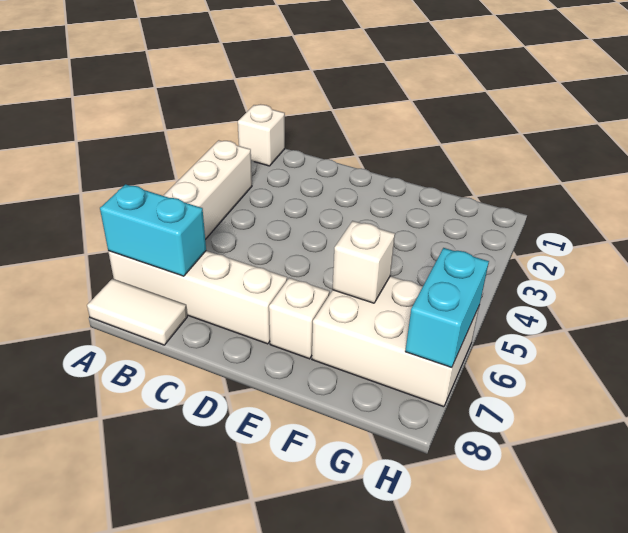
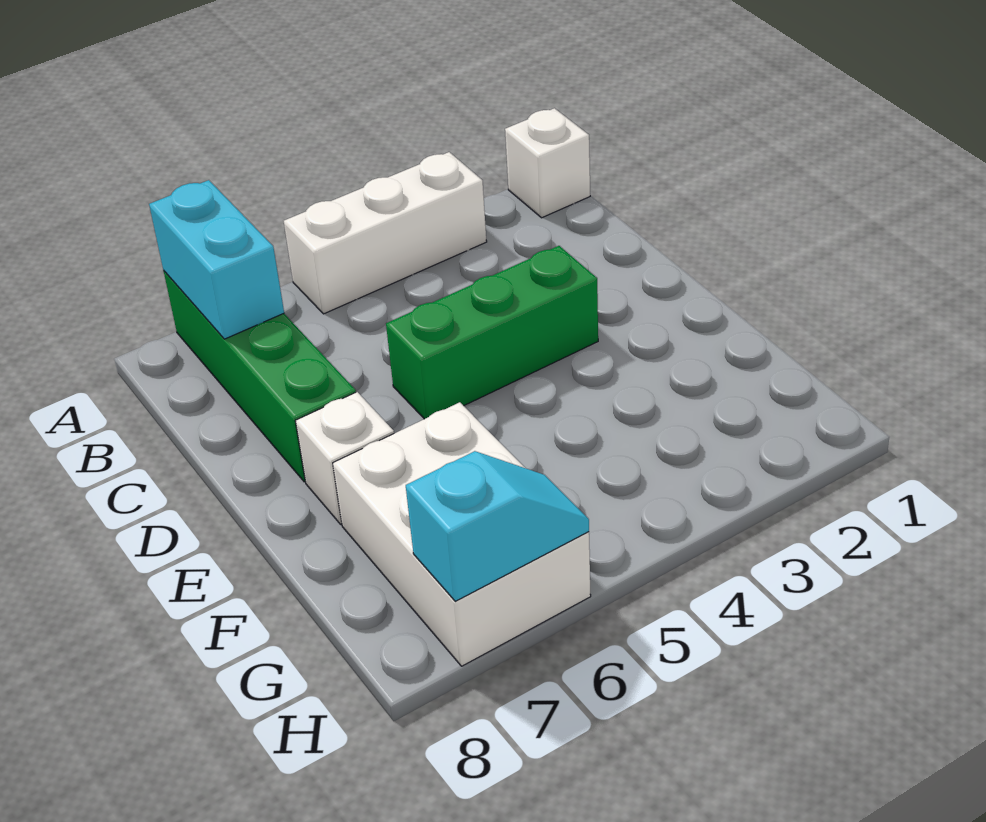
white brick A7:D7 level 1 -> green brick A7:D7 level 1
white tile A8:B8 level 1 -> none
none -> green brick D3:D5 level 1
white brick F6 level 2 -> none
cyan brick H6:H7 level 2 -> cyan slope H6:H7 level 2 top 7

